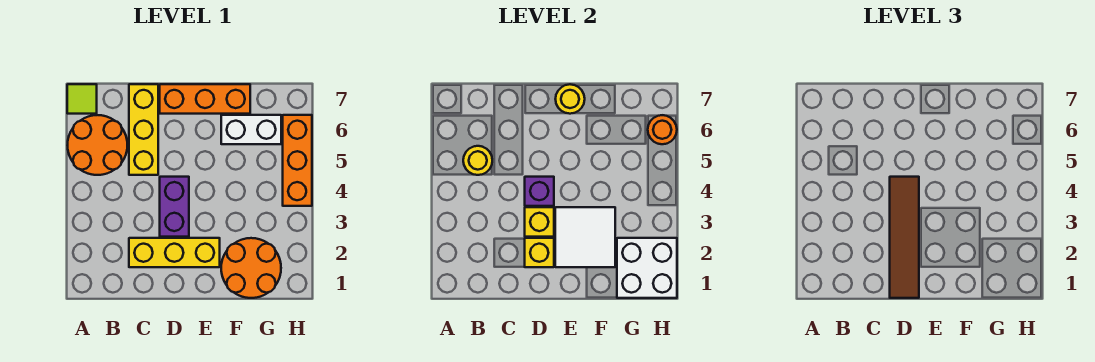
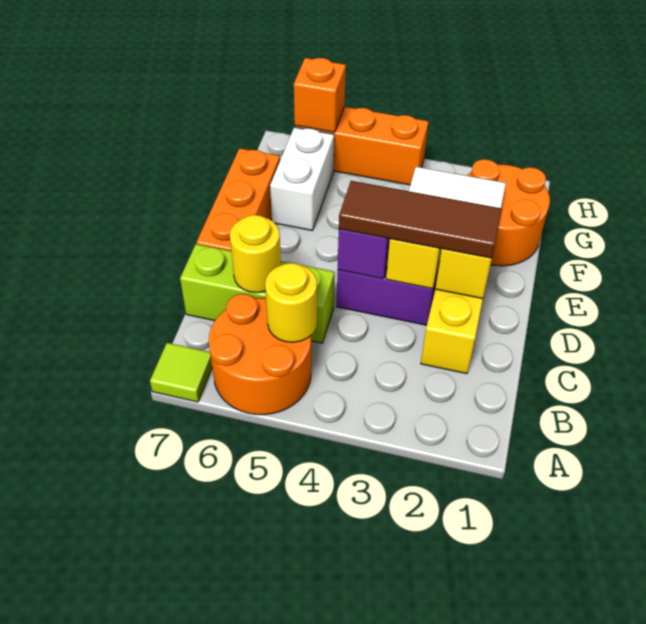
yellow brick C5:C7 level 1 -> lime brick C5:C7 level 1
brown tile D1:D4 level 3 -> brown tile D2:D4 level 3
yellow round brick E7 level 2 -> yellow round brick C6 level 2
white brick G1:H2 level 2 -> none
orange round brick H6 level 2 -> orange brick H6 level 2

